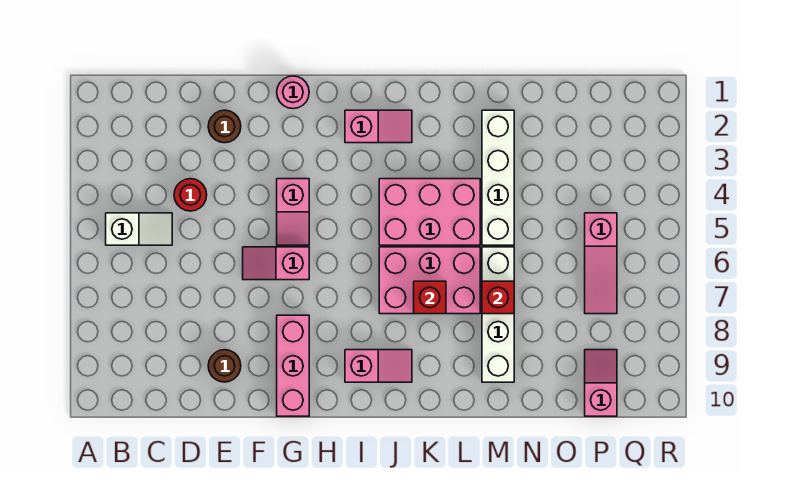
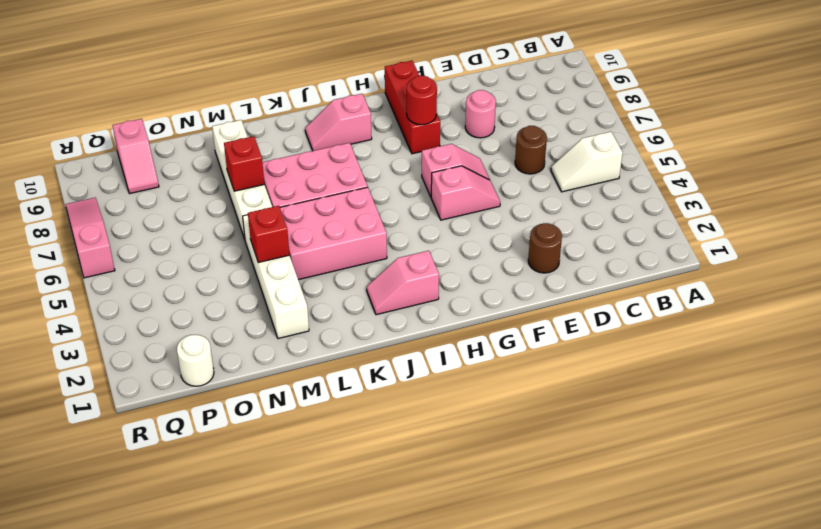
red round brick D4 level 1 -> red round brick G8 level 2
brown round brick E9 level 1 -> brown round brick D6 level 1
pink round brick G1 level 1 -> pink round brick E8 level 1
pink slope G4:G5 level 1 top 4 -> pink slope F5:G5 level 1 top G
pink brick G8:G10 level 1 -> red brick G8:G10 level 1
red brick K7 level 2 -> red brick M4 level 2
none -> white round brick P1 level 1
pink slope P5:P7 level 1 top 5 -> pink slope R6:R8 level 1 top 6

